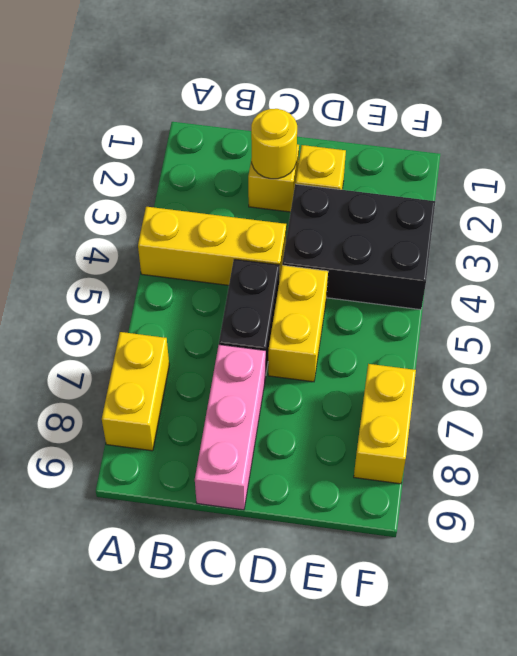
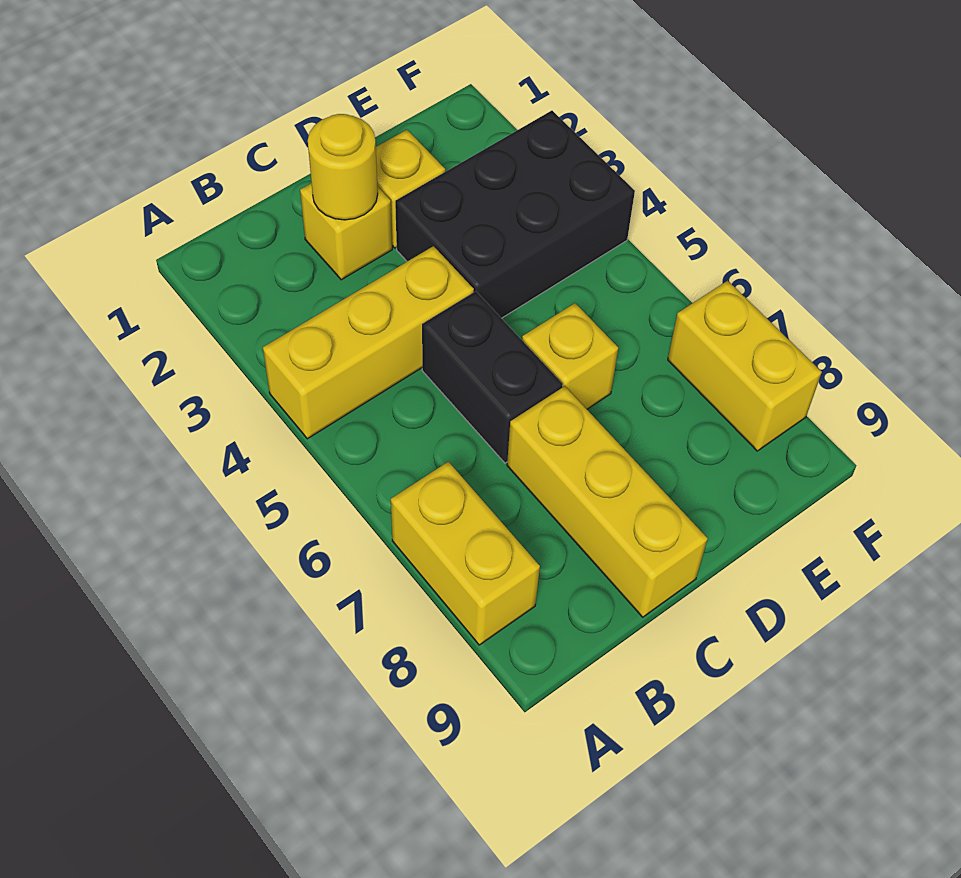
pink brick C7:C9 level 1 -> yellow brick C7:C9 level 1
yellow brick D5:D6 level 1 -> yellow brick D6 level 1

